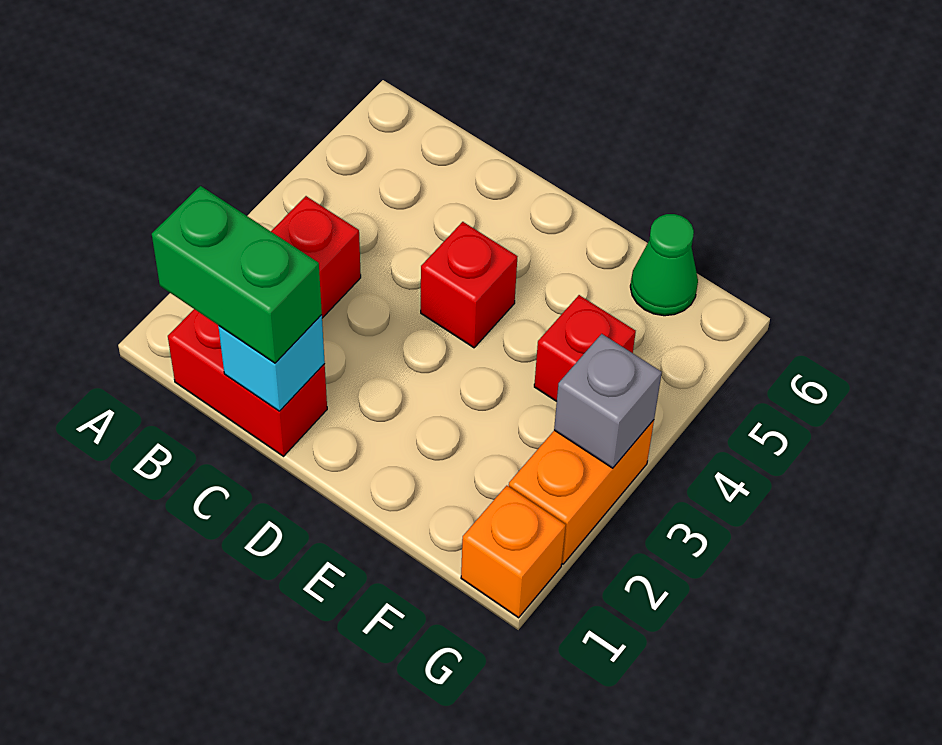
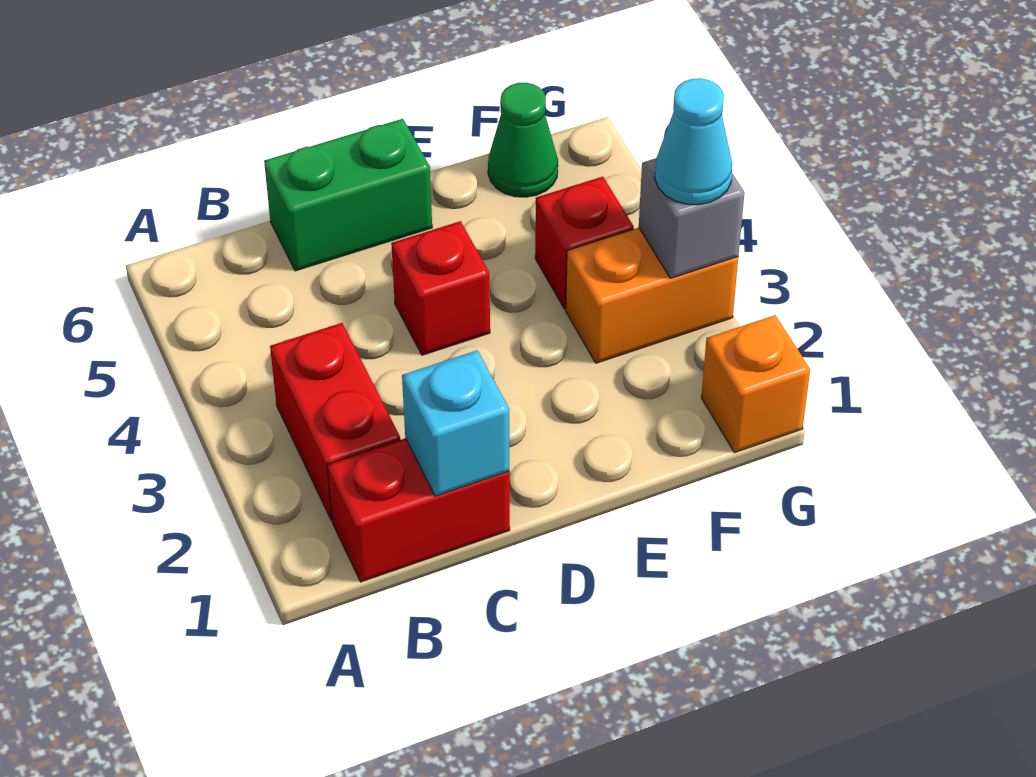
green brick B1:C1 level 3 -> green brick C6:D6 level 1
orange brick G2:G3 level 1 -> orange brick F3:G3 level 1
none -> cyan cone G3 level 3

